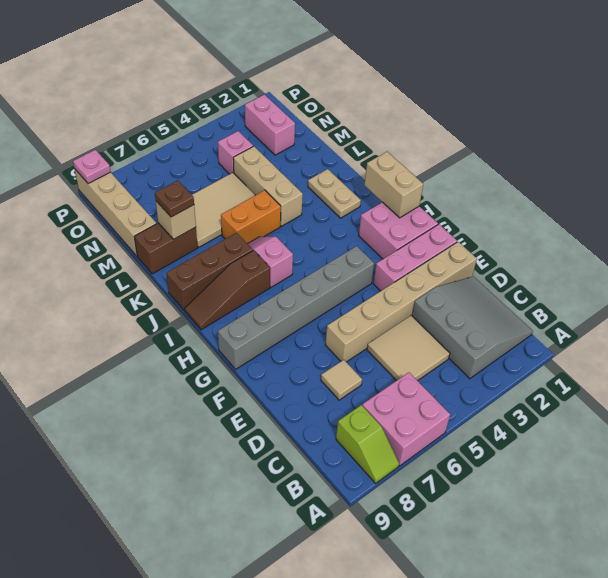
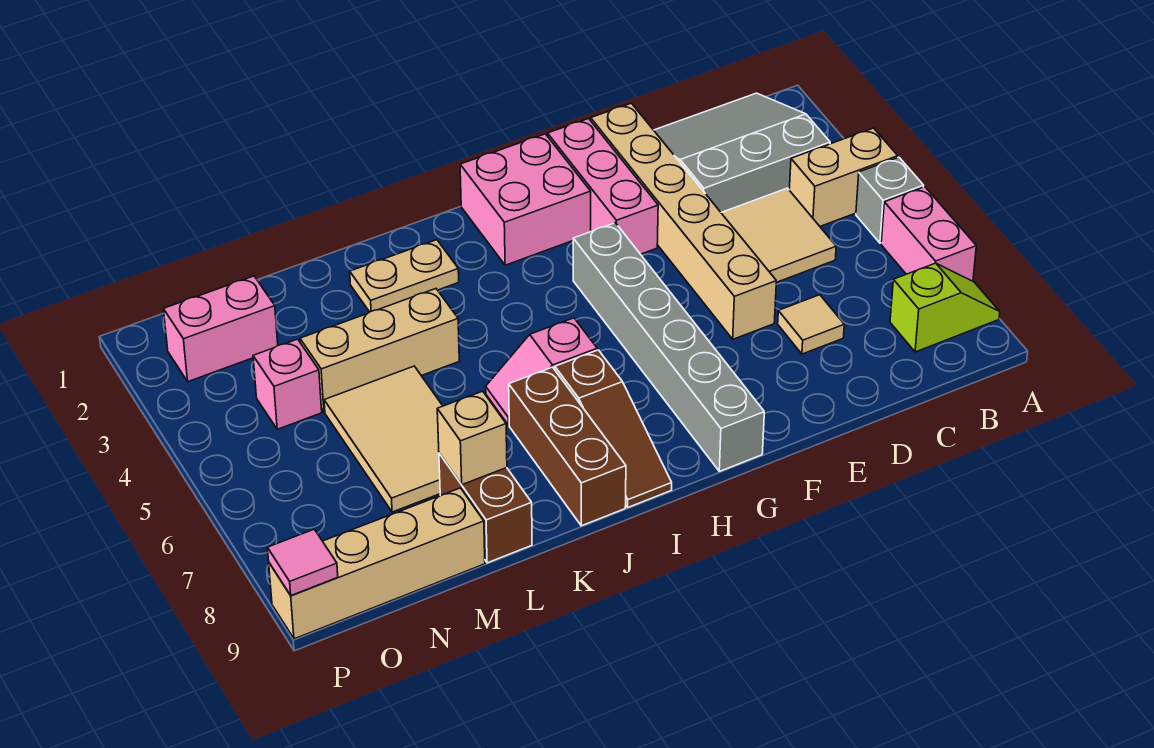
none -> grey brick A5 level 1
pink brick A6:B7 level 1 -> pink brick A6:A7 level 1
tan brick H1:I1 level 2 -> tan brick A4:B4 level 1
orange brick K5:K6 level 1 -> none
brown plate L8 level 3 -> none
pink plate P9 level 2 -> pink tile P9 level 2

